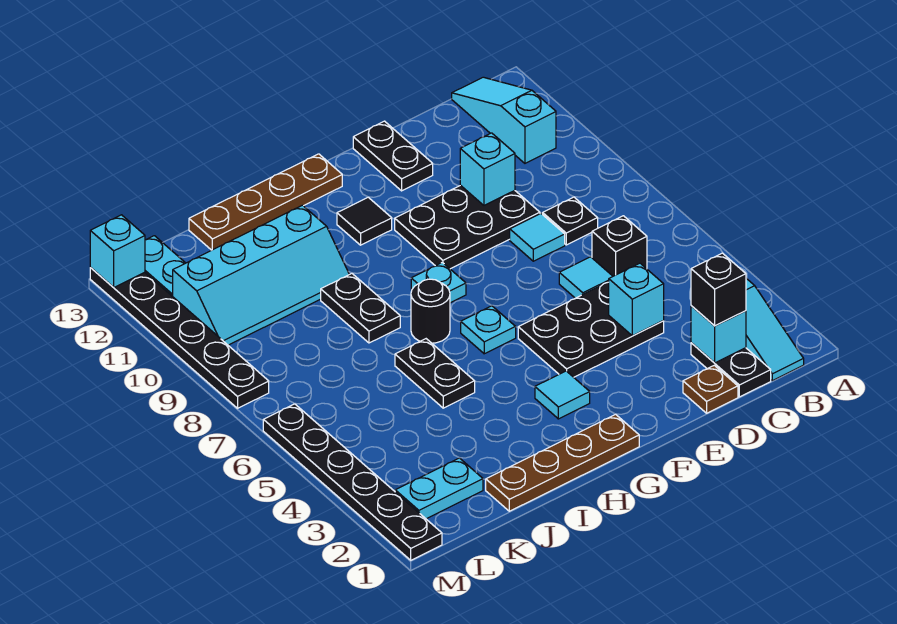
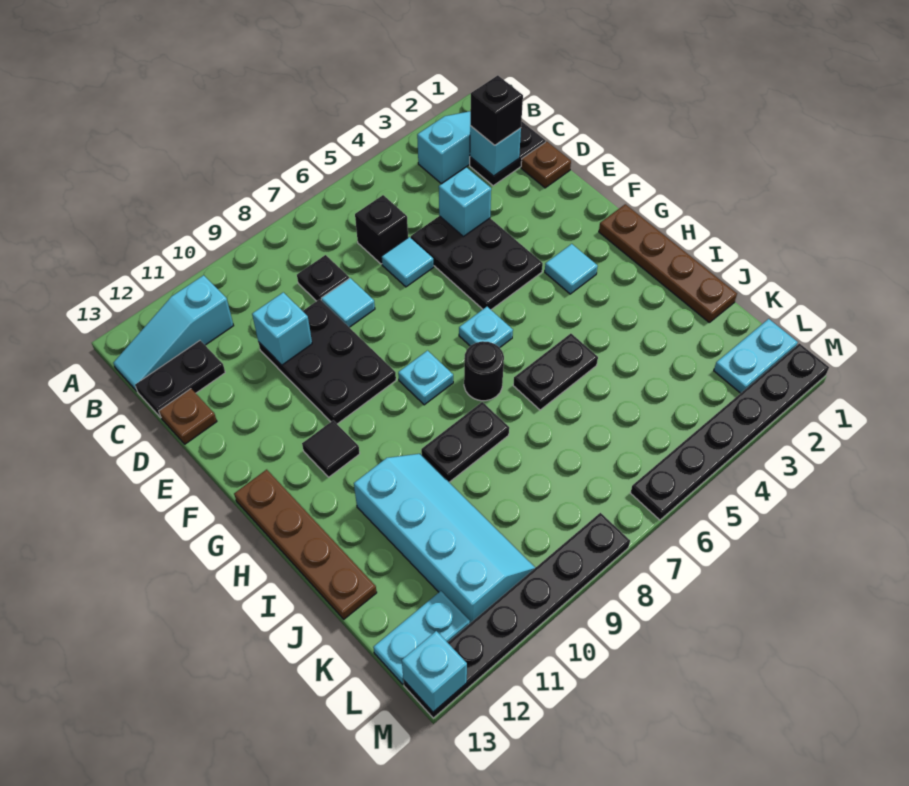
none -> brown plate D13 level 1
black plate E12:E13 level 1 -> black plate C12:C13 level 1
cyan plate K2:L2 level 1 -> cyan plate L1:L2 level 1

